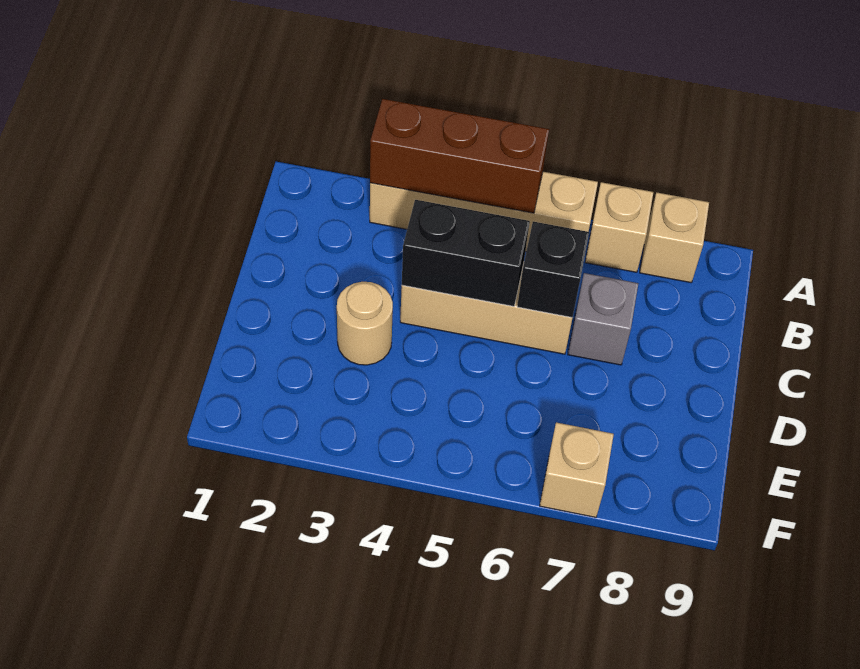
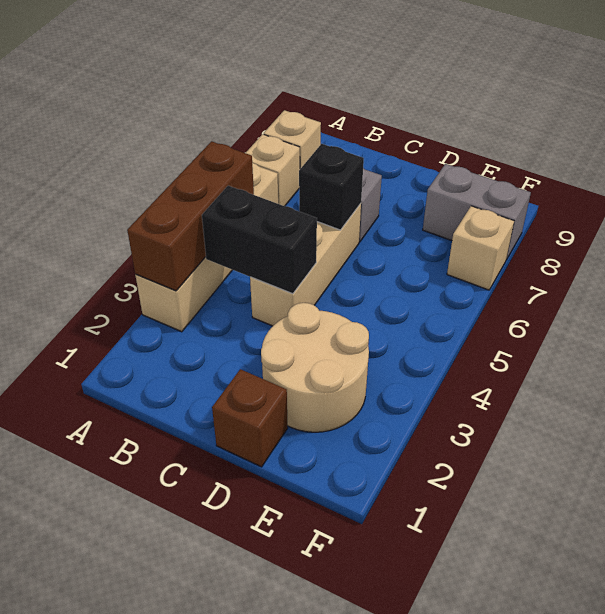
black brick C4:C5 level 2 -> black brick B4:C4 level 2
none -> brown brick D1 level 1
tan round brick D3 level 1 -> tan round brick D2:E3 level 1
none -> grey brick E8:F8 level 1

